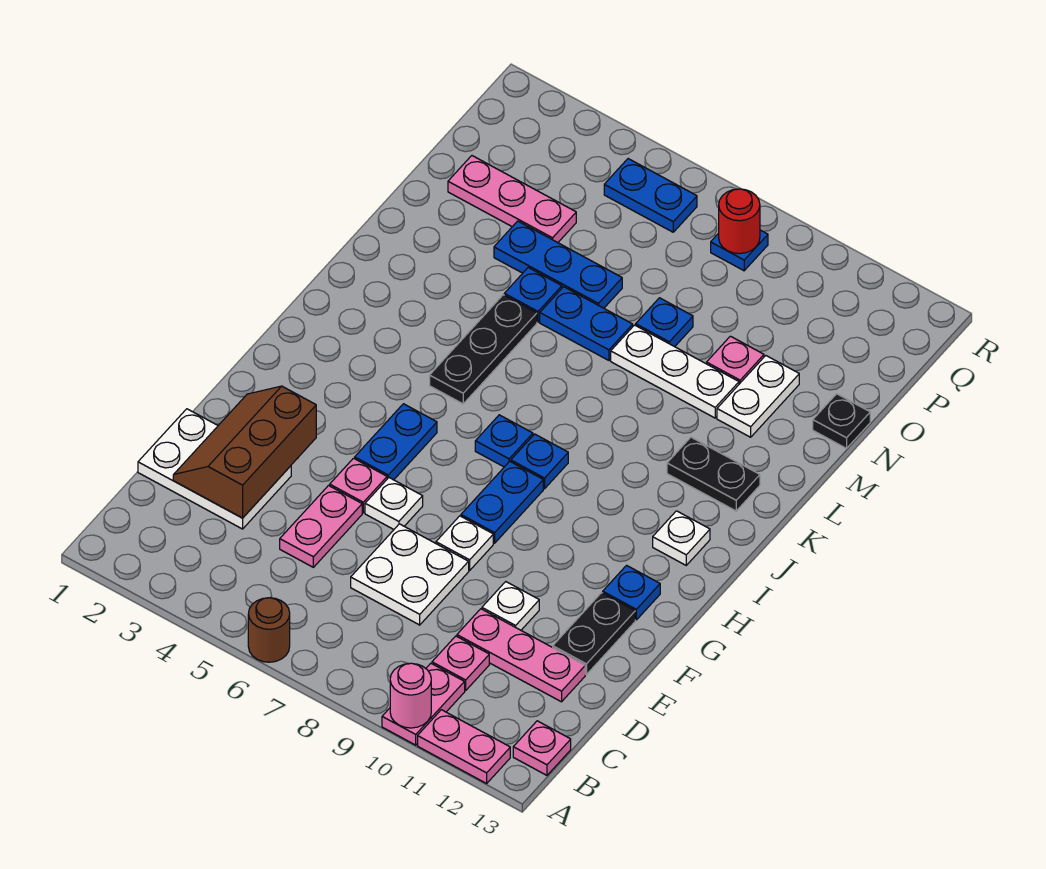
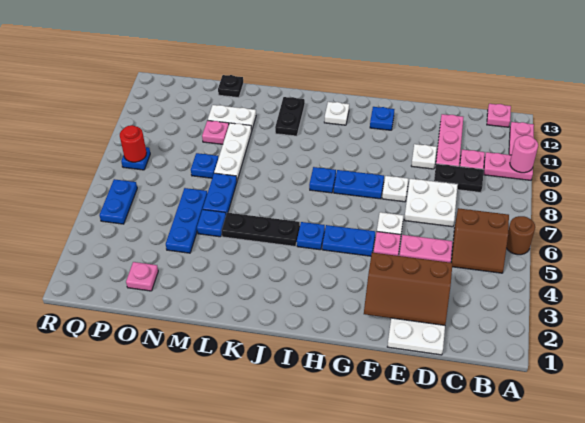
none -> brown slope B5:C6 level 1 top 6
black plate E12:F12 level 1 -> black plate C9:D9 level 1
blue plate I7 level 1 -> blue plate I5 level 1
pink plate O2:O4 level 1 -> pink plate O2 level 1

